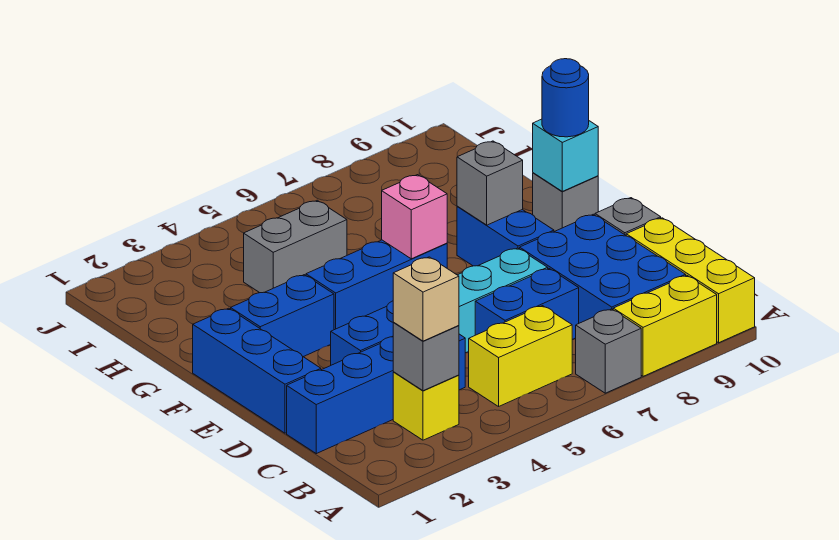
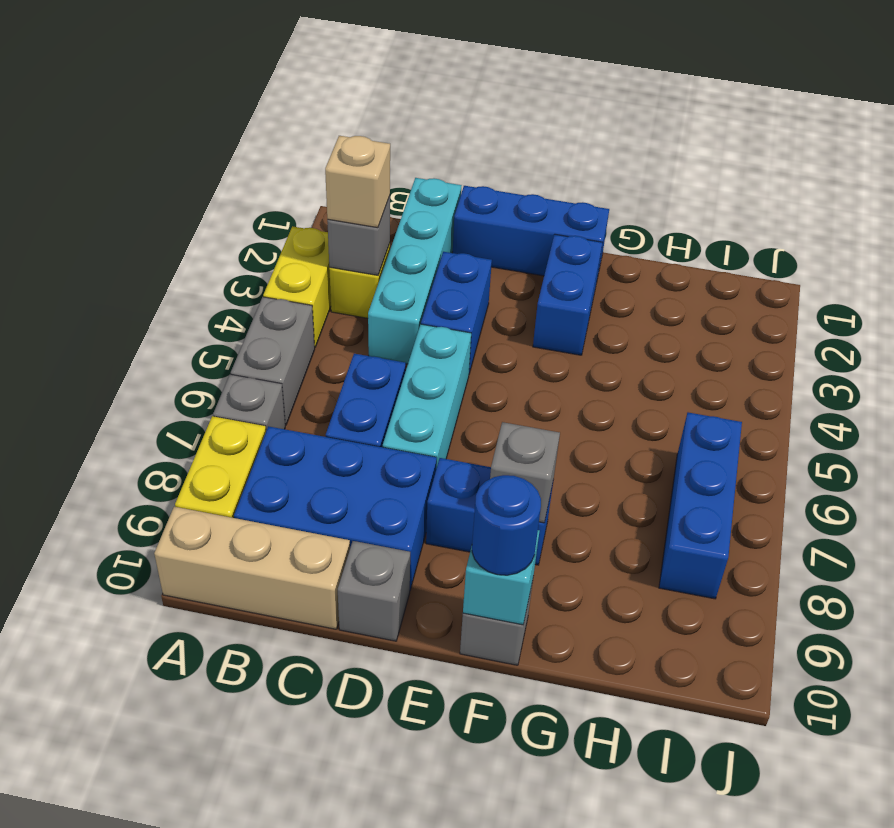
yellow brick A10:C10 level 1 -> tan brick A10:C10 level 1
yellow brick B5:B6 level 1 -> yellow brick A3:A4 level 1
blue brick C1:C4 level 1 -> cyan brick C1:C4 level 1
blue brick F4:F6 level 1 -> blue brick I6:I8 level 1
pink brick F6 level 2 -> none
grey brick H4:H5 level 1 -> grey brick A5:A6 level 1

